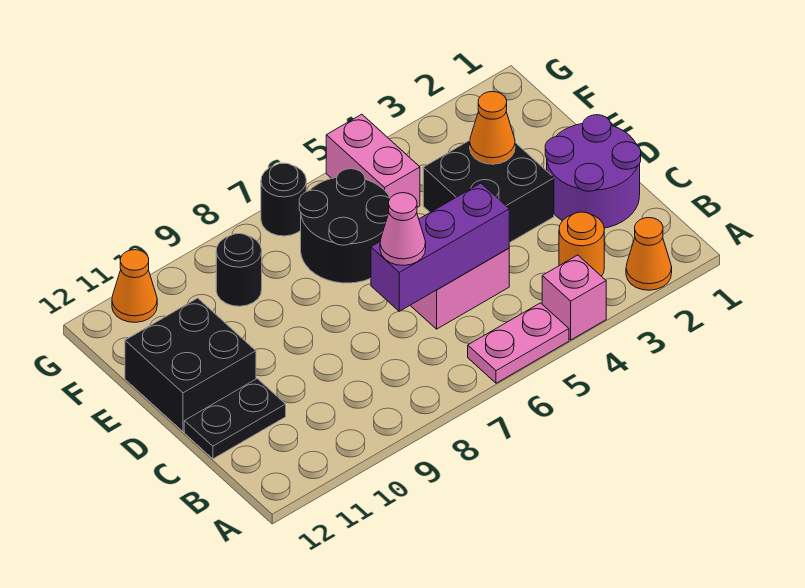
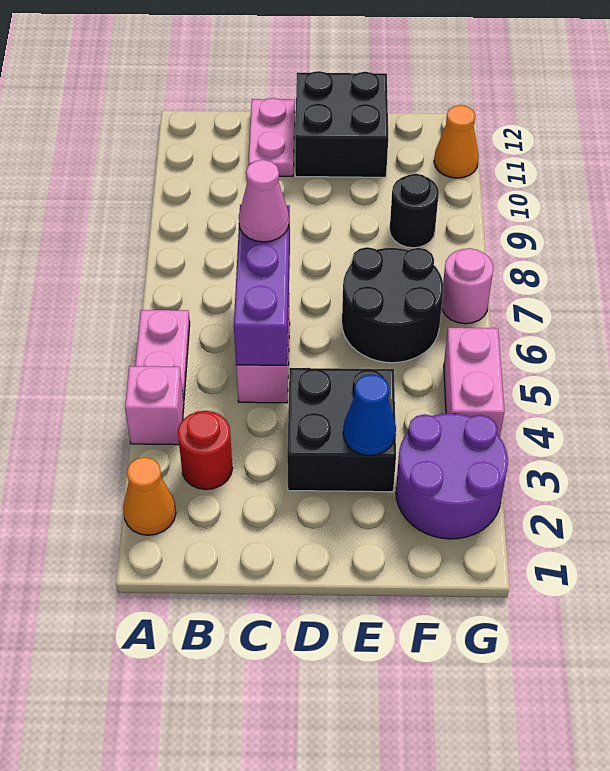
orange round brick B3 level 1 -> red round brick B3 level 1
purple round brick C1:D2 level 1 -> purple round brick F2:G3 level 1
black plate C11:C12 level 1 -> pink plate C11:C12 level 1
orange cone E3 level 2 -> blue cone E3 level 2
pink brick F5:G5 level 1 -> pink brick G4:G5 level 1
black round brick G7 level 1 -> pink round brick G7 level 1

